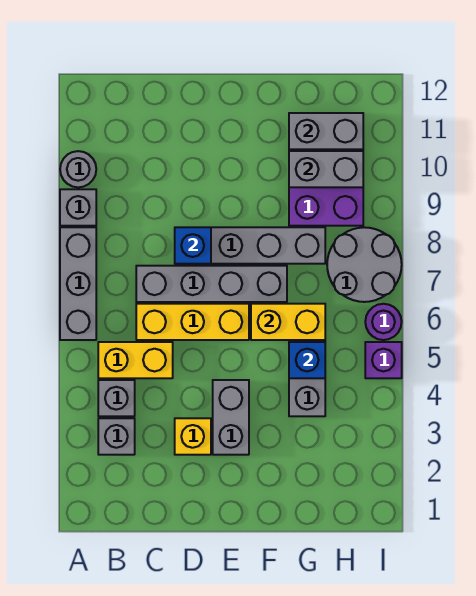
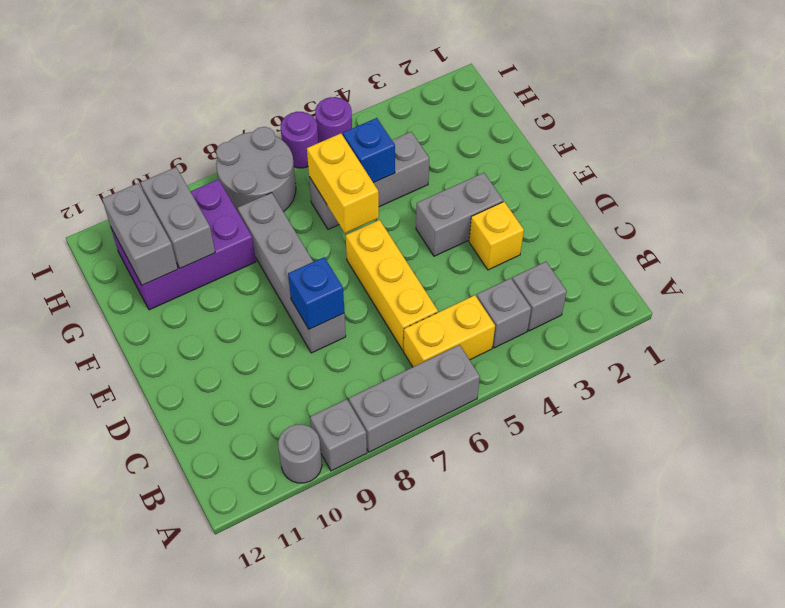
yellow brick B5:C5 level 1 -> yellow brick B5:B6 level 1
grey brick C7:F7 level 1 -> none
purple brick I5 level 1 -> purple round brick I5 level 1

